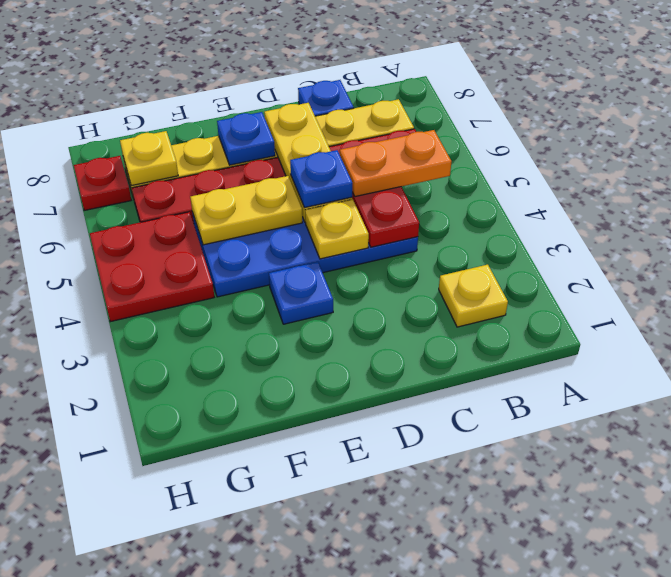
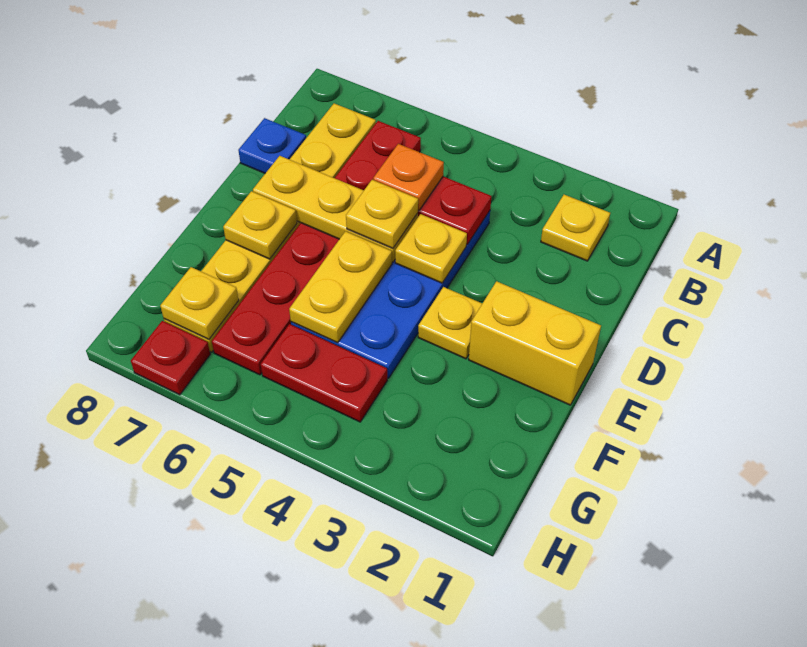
orange plate B5:C5 level 3 -> orange plate C5 level 3
blue plate D5 level 3 -> yellow plate D5 level 3
none -> yellow brick E1:E2 level 1
blue plate E3 level 1 -> yellow plate E3 level 1
blue plate E7 level 2 -> yellow plate E7 level 2
red plate G4:H5 level 1 -> red plate G4:G5 level 1

